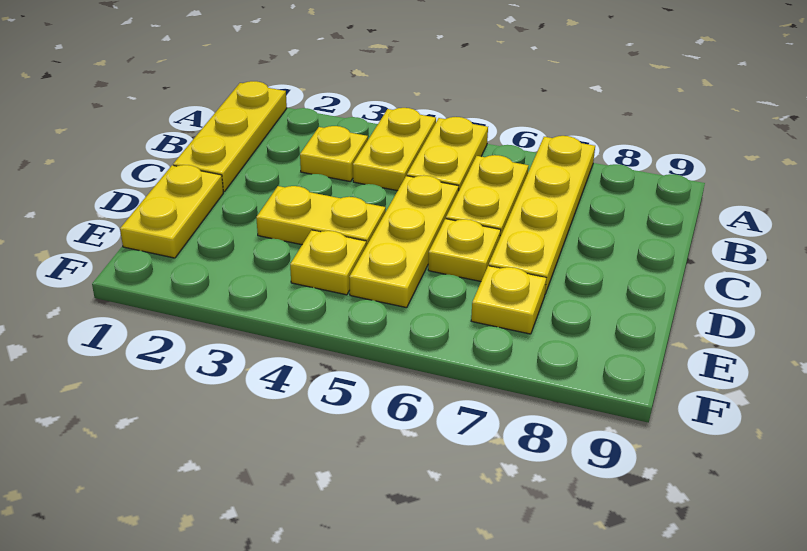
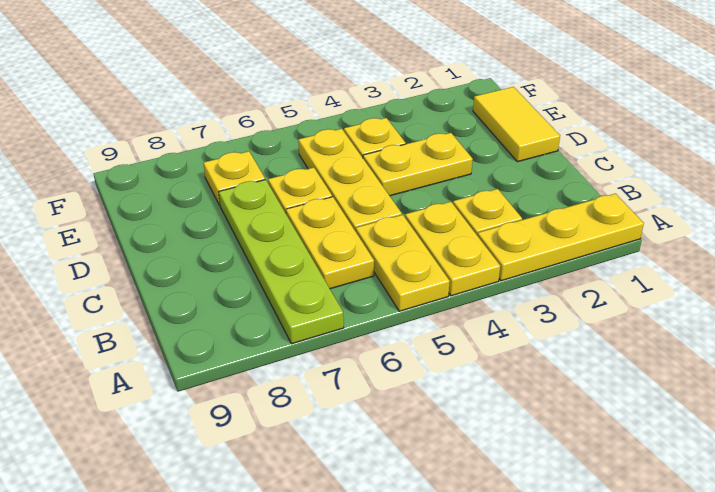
yellow plate A1:C1 level 1 -> yellow plate A1:A3 level 1
yellow plate A7:D7 level 1 -> lime plate A7:D7 level 1
yellow plate D1:E1 level 1 -> yellow tile D1:E1 level 1

